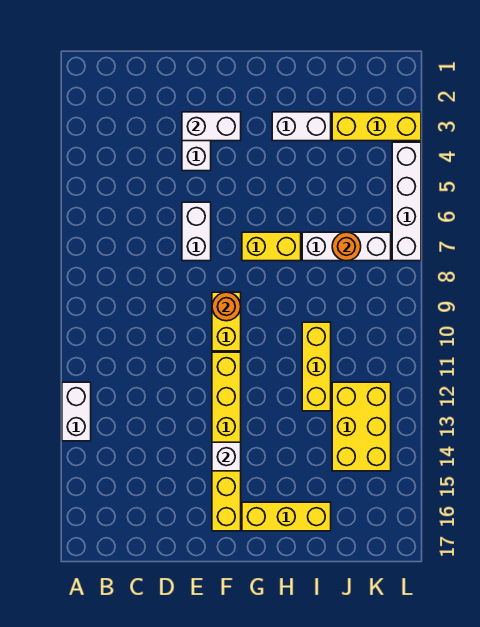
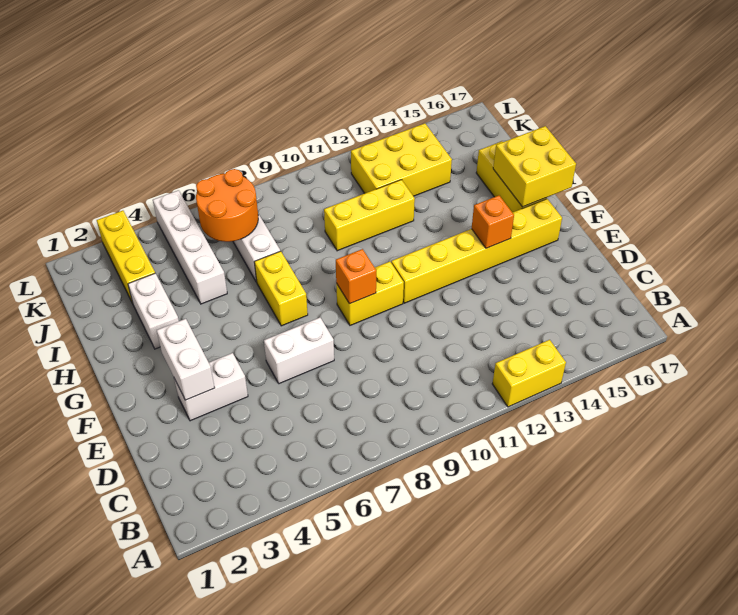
white brick A12:A13 level 1 -> yellow brick A12:A13 level 1
orange round brick F9 level 2 -> orange brick F9 level 2
white brick F14 level 2 -> orange brick F14 level 2
none -> yellow brick G16:H17 level 2
orange round brick J7 level 2 -> orange round brick J6:K7 level 2
white brick L4:L7 level 1 -> white brick I5:L5 level 1

